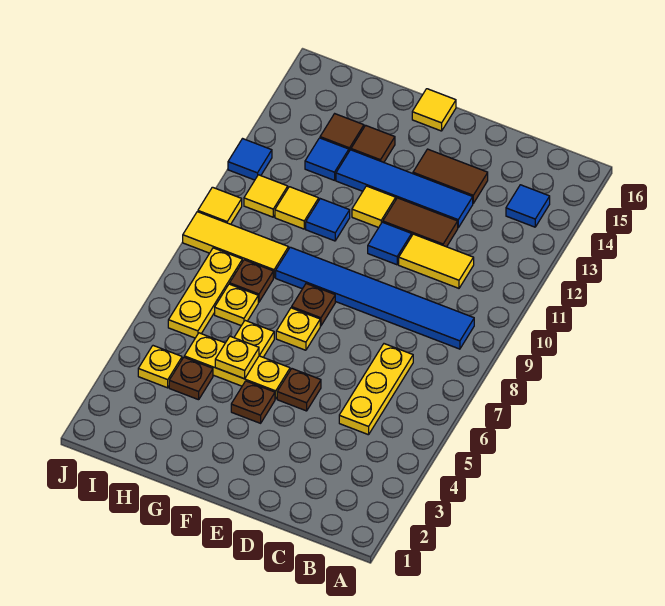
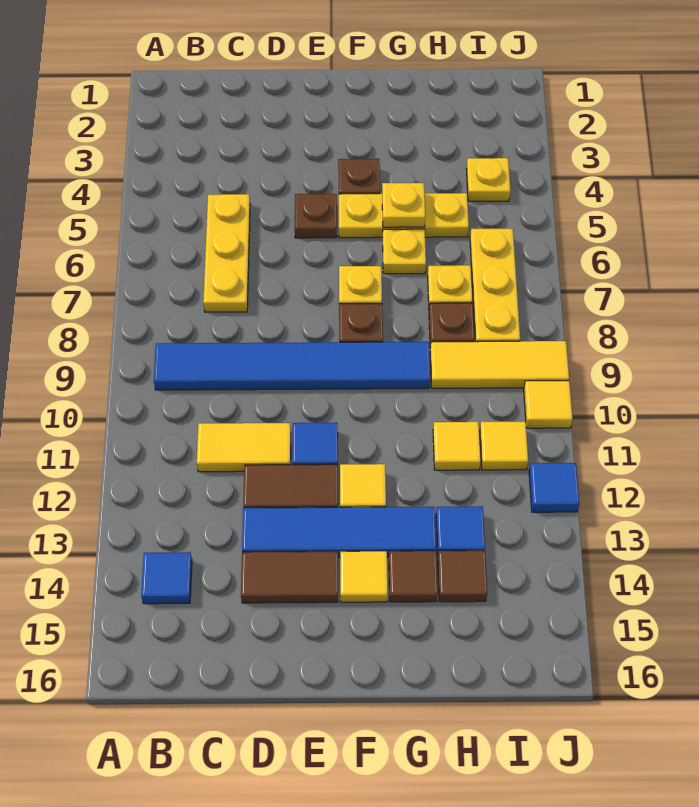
yellow tile F16 level 1 -> yellow tile F14 level 1
blue tile G11 level 1 -> none
brown plate H4 level 1 -> none

